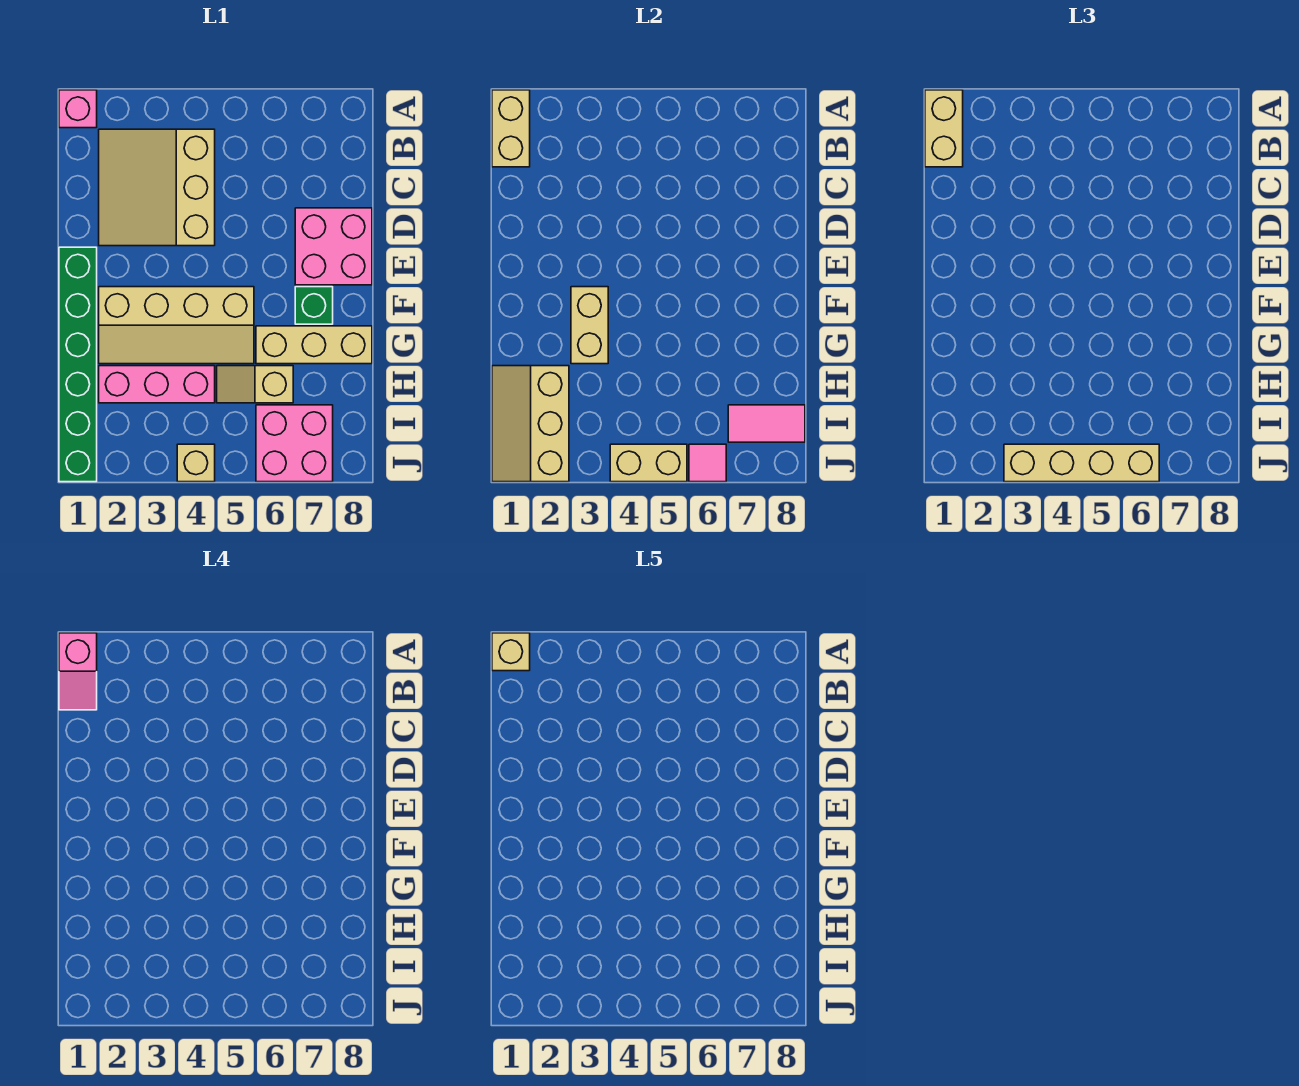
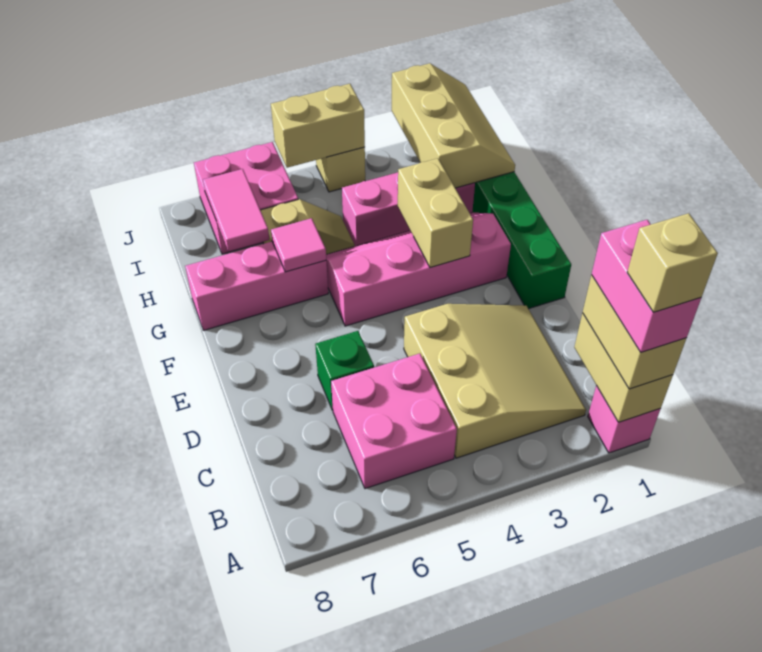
pink slope A1:B1 level 4 top A -> pink brick A1:B1 level 4
pink brick D7:E8 level 1 -> pink brick B5:C6 level 1
tan slope F2:G5 level 1 top F -> pink slope F2:G5 level 1 top F
green brick F7 level 1 -> green brick D6 level 1
tan brick G6:G8 level 1 -> pink brick G6:G8 level 1
pink tile I7:I8 level 2 -> pink tile H7:I7 level 2
tan brick J3:J6 level 3 -> none
pink tile J6 level 2 -> pink tile G6 level 2

